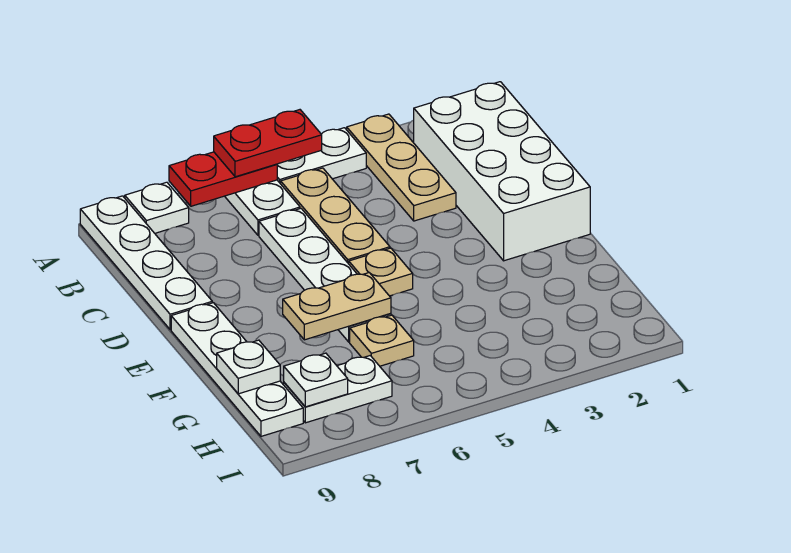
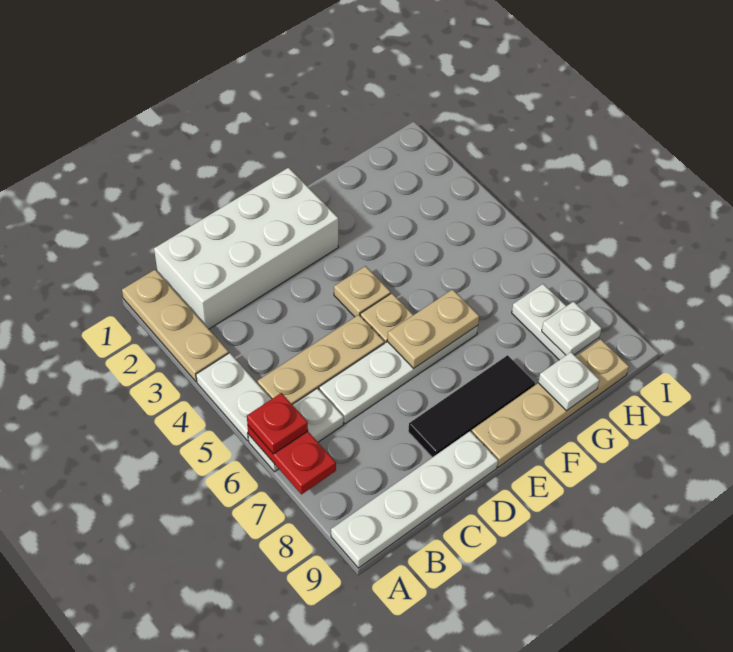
tan plate A3:C3 level 1 -> tan plate A1:A3 level 1
red plate A5:A6 level 3 -> red plate A6 level 3
white plate A8 level 1 -> none
none -> black tile D8:F8 level 1
white plate E9:H9 level 1 -> tan plate E9:H9 level 1
tan plate F6:F7 level 2 -> tan plate E6:F6 level 2
tan plate G6 level 1 -> tan plate E4 level 1

